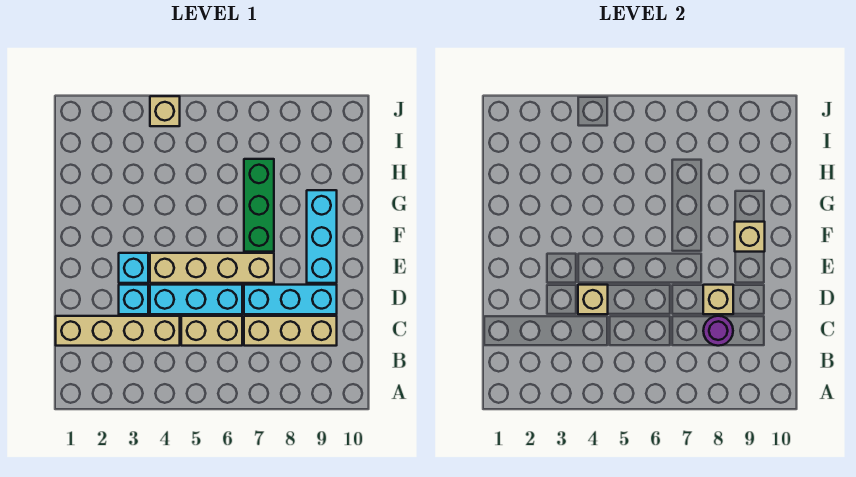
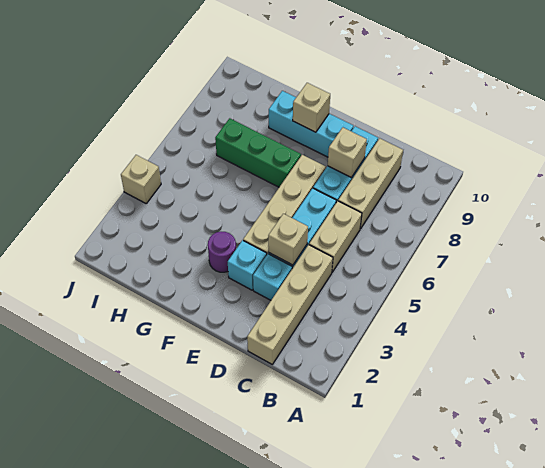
purple round brick C8 level 2 -> purple round brick F3 level 1

